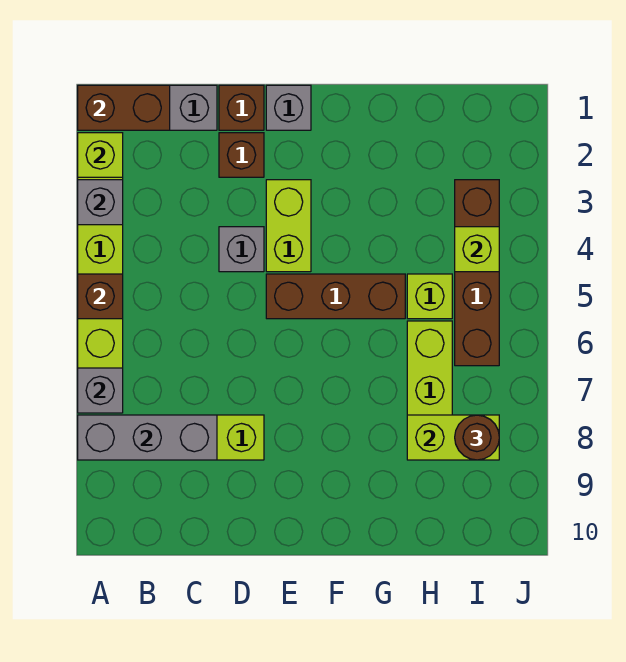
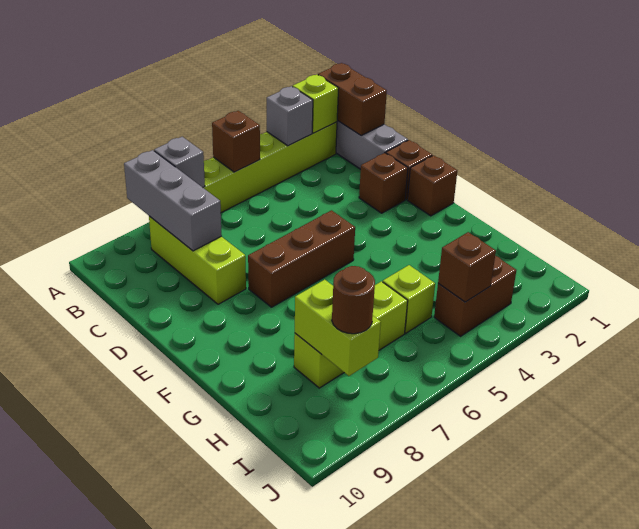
grey brick D4 level 1 -> none
grey brick E1 level 1 -> brown brick E1 level 1
lime brick E3:E4 level 1 -> none
brown brick E5:G5 level 1 -> brown brick E5:E7 level 1
brown brick I3:I6 level 1 -> brown brick I3:I4 level 1
lime brick I4 level 2 -> brown brick I4 level 2

